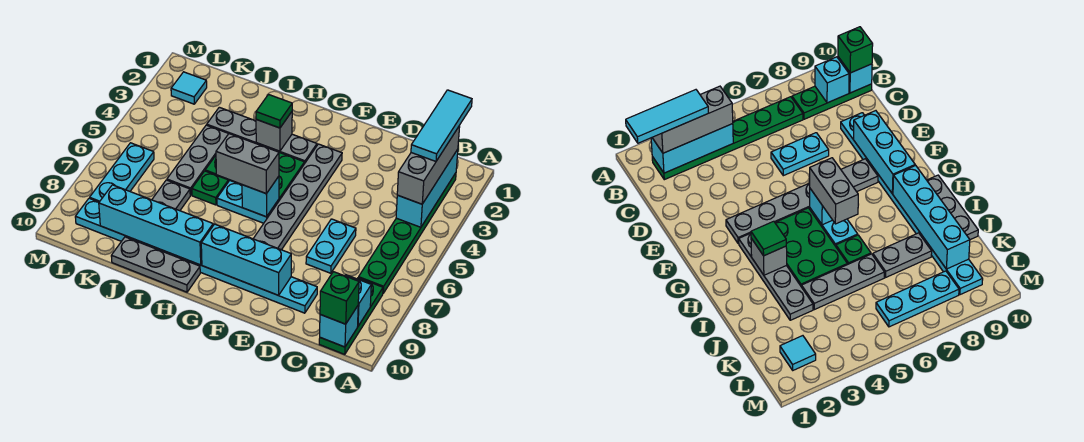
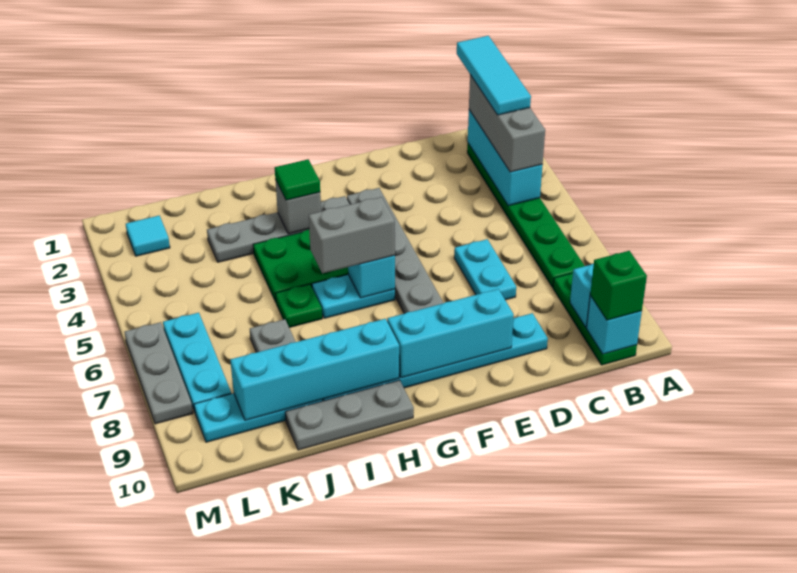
grey plate J4:J6 level 1 -> grey plate M6:M8 level 1

